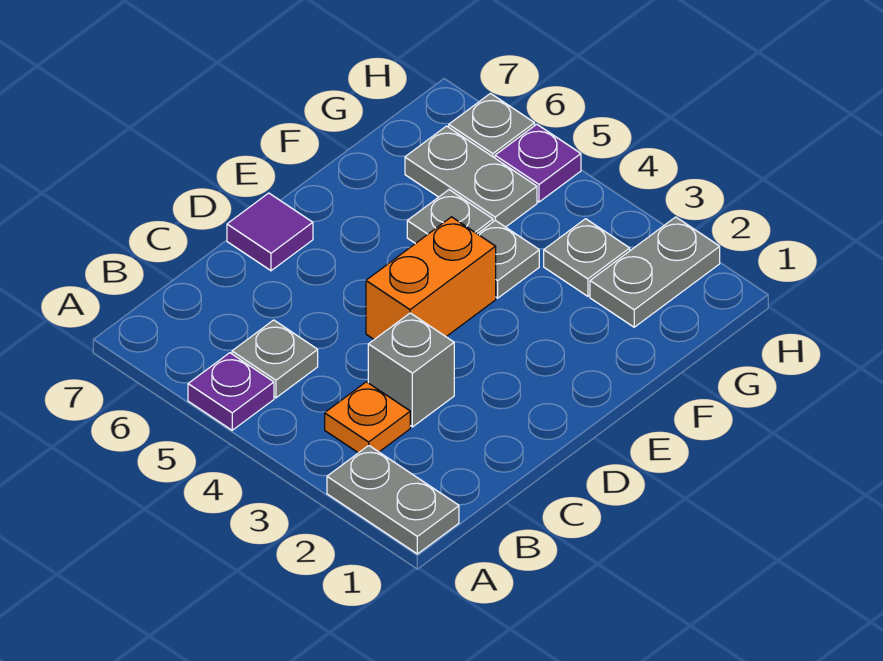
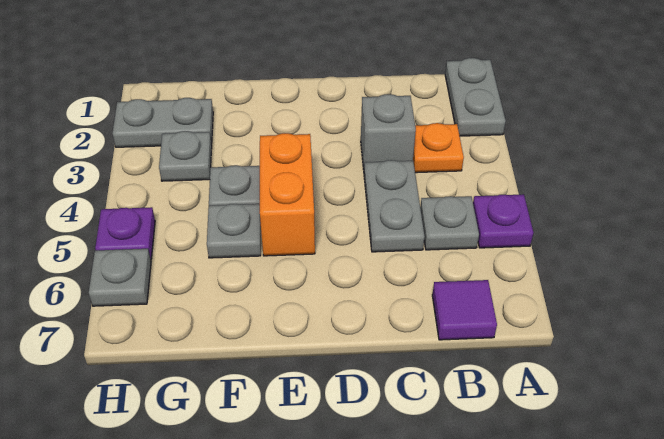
orange brick D4:E4 level 1 -> orange brick E4:E5 level 1
purple tile D7 level 1 -> purple tile B7 level 1
grey plate G5:G6 level 1 -> grey plate C4:C5 level 1

